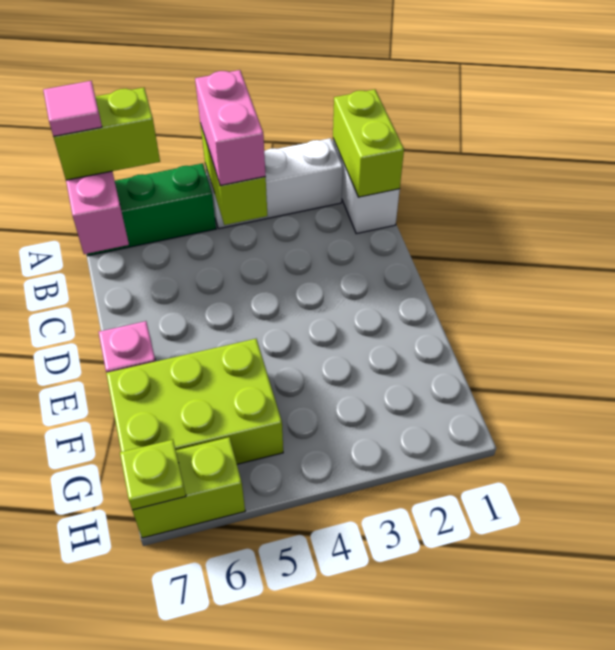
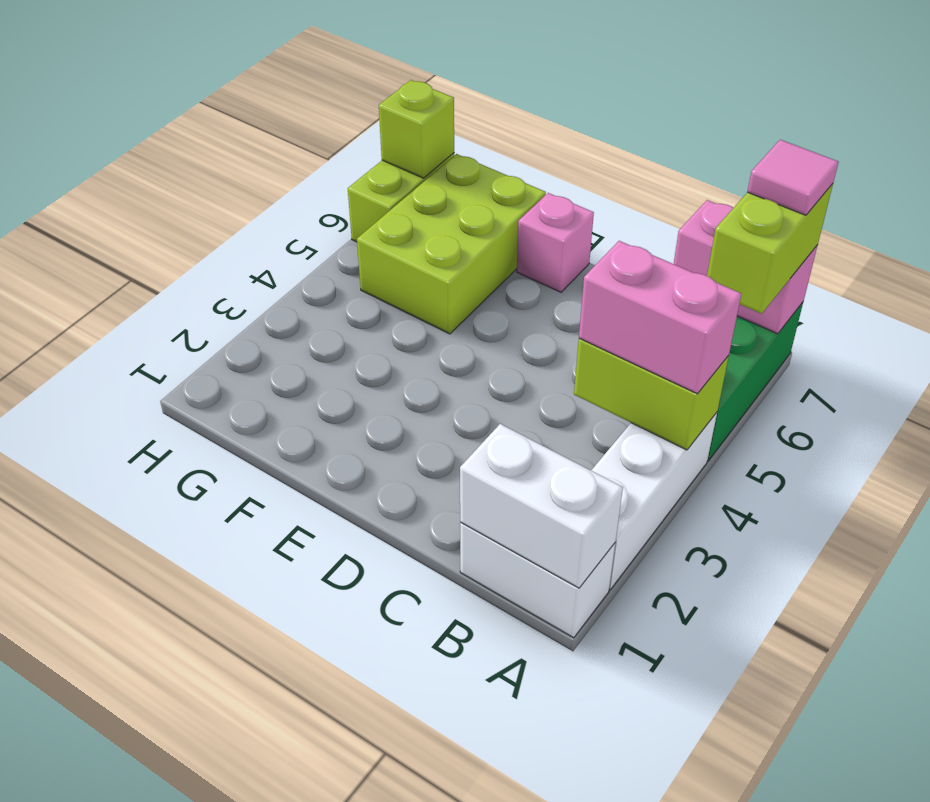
lime brick A1:B1 level 2 -> white brick A1:B1 level 2
lime plate H7 level 2 -> lime brick H7 level 2

